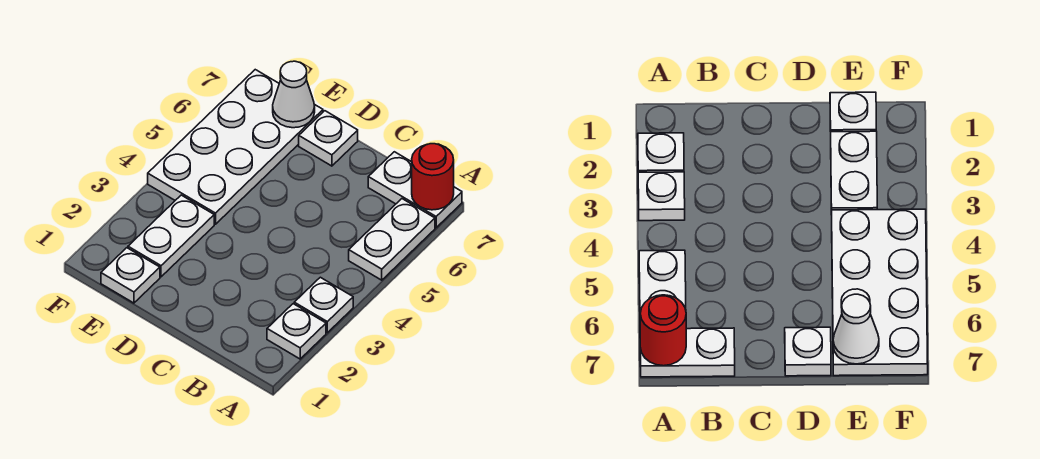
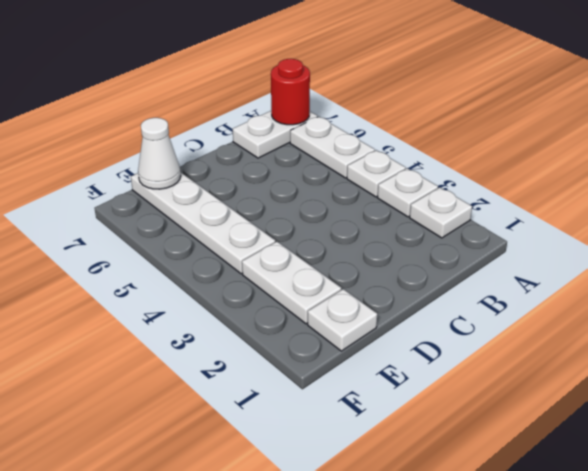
white plate D7 level 1 -> white plate A4 level 1
white plate E4:F7 level 1 -> white plate E4:E7 level 1

